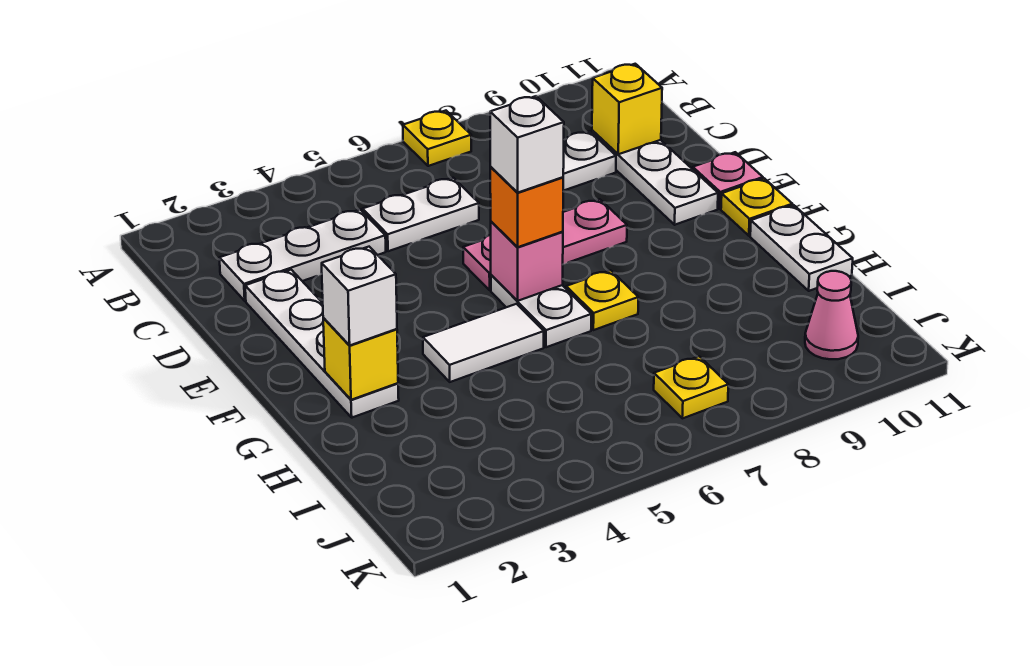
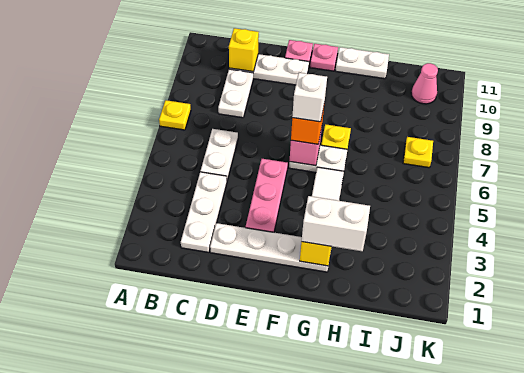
pink plate E6:E8 level 1 -> pink plate E3:E5 level 1
yellow plate F11 level 1 -> pink plate F11 level 1
white brick G2 level 3 -> white brick G2:H2 level 3

